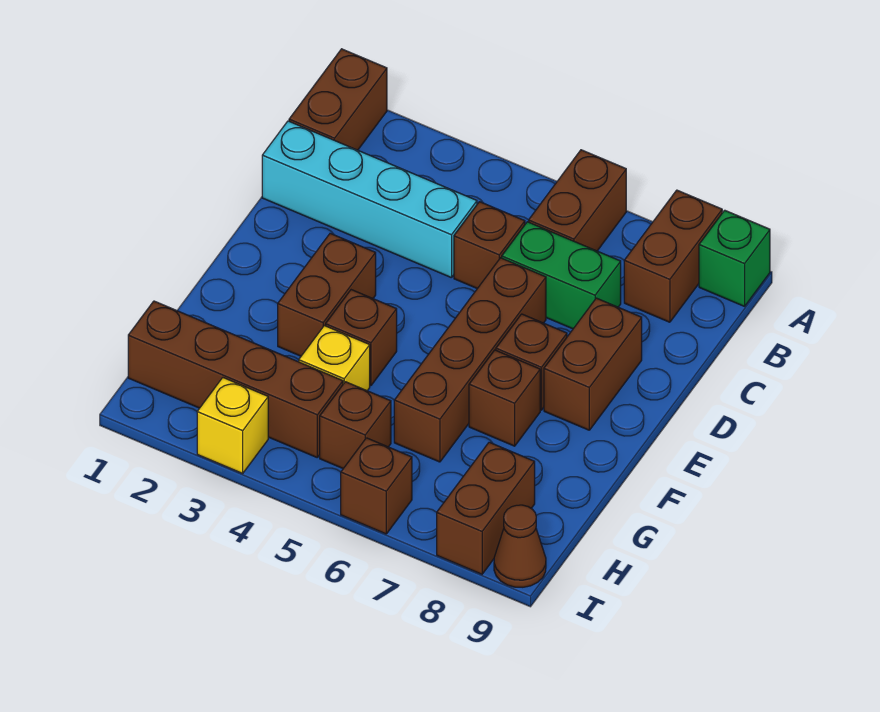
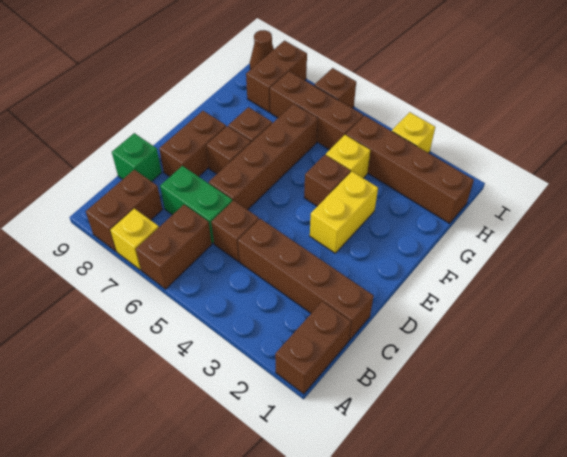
none -> yellow brick A7 level 1
green brick A9 level 1 -> green brick C9 level 1
cyan brick C1:C4 level 1 -> brown brick C1:C4 level 1
brown brick E3:F3 level 1 -> yellow brick E3:F3 level 1
brown brick H5 level 1 -> brown brick H5:H7 level 1

